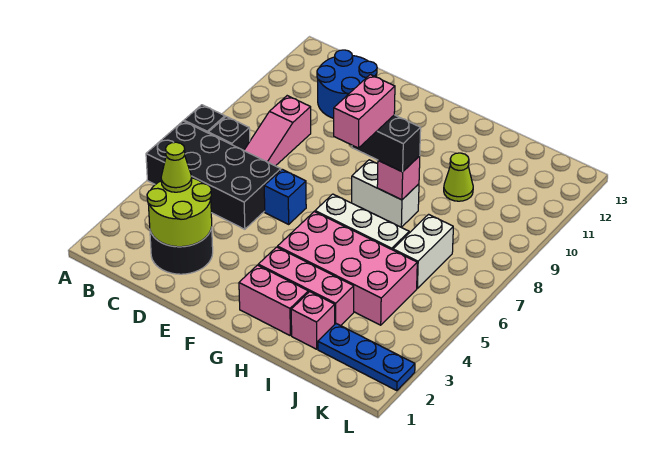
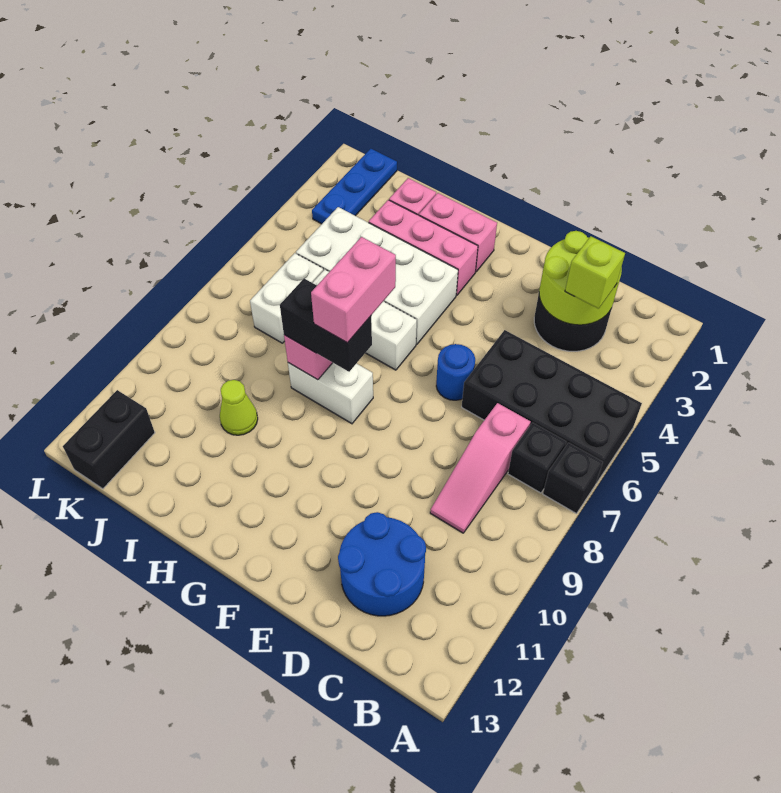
lime cone C3 level 3 -> lime brick C3 level 3
pink slope C7:C9 level 1 top 9 -> pink slope C7:C9 level 1 top 7
blue brick E6 level 1 -> blue round brick E6 level 1
pink brick G4:J5 level 1 -> white brick G4:J5 level 1
blue plate J2:L2 level 1 -> blue plate K1:K3 level 1
none -> black brick K12:K13 level 1

